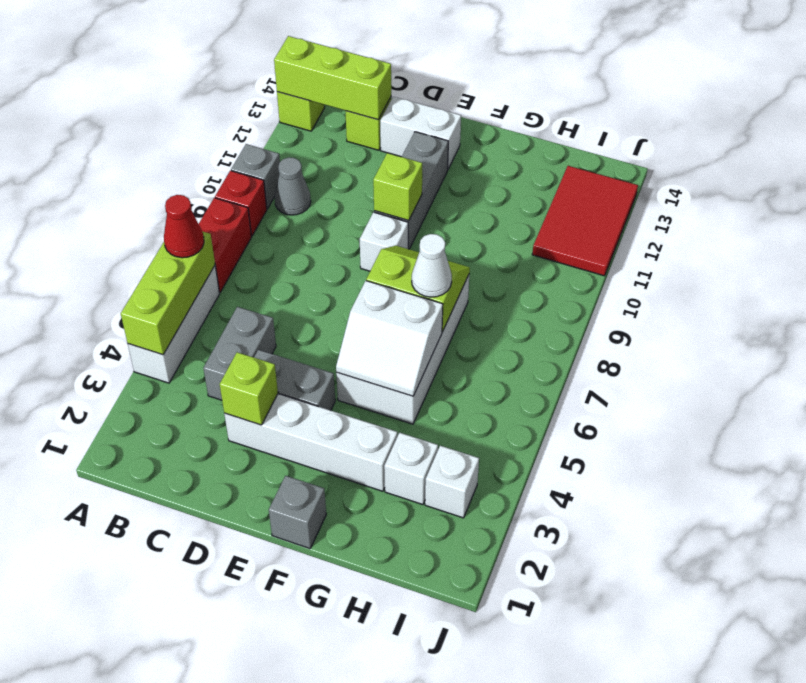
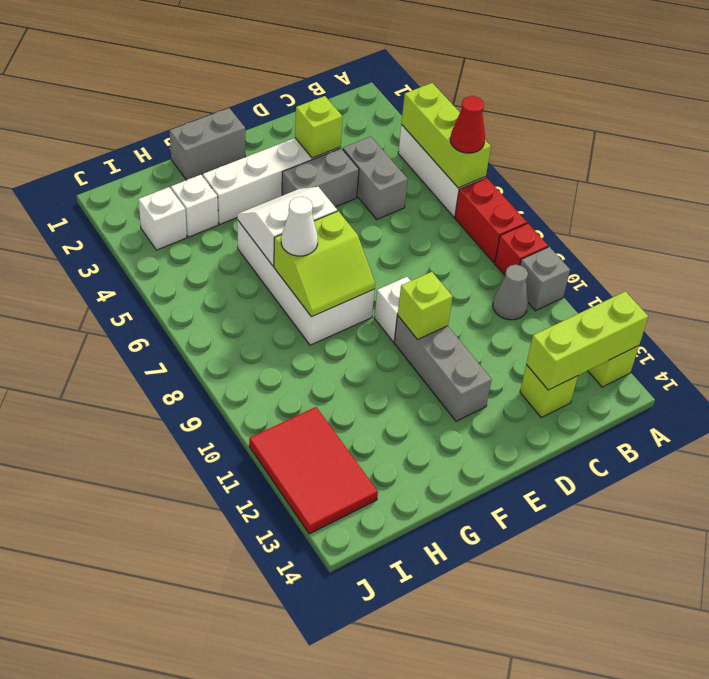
white brick D13:E13 level 1 -> none
grey brick F1 level 1 -> grey brick F1:G1 level 1

